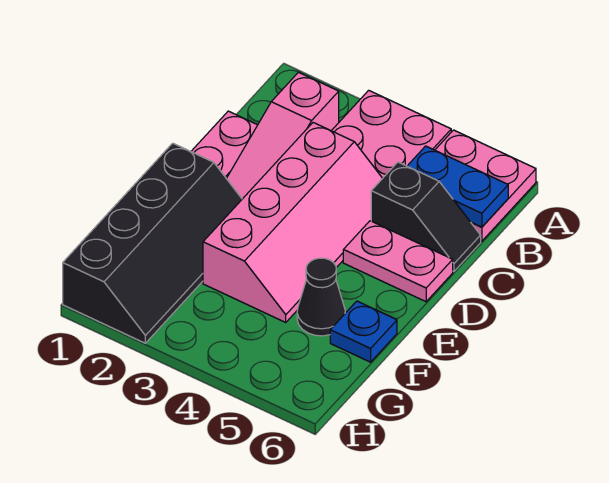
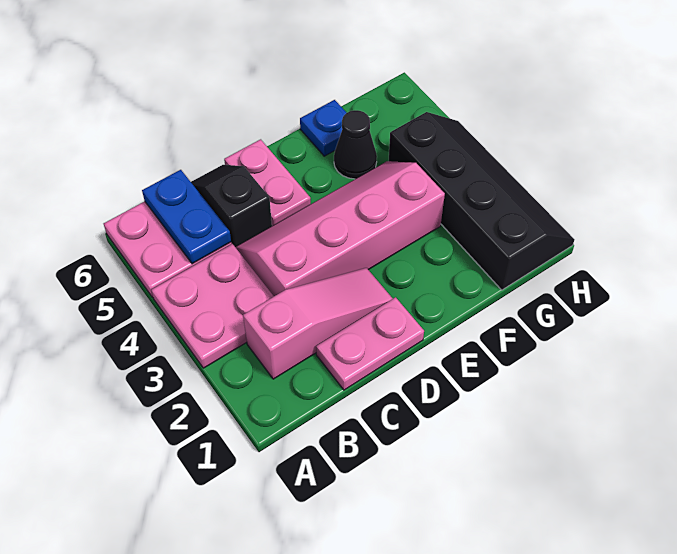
black slope E1:H2 level 1 top 1 -> black slope G1:H4 level 1 top G

